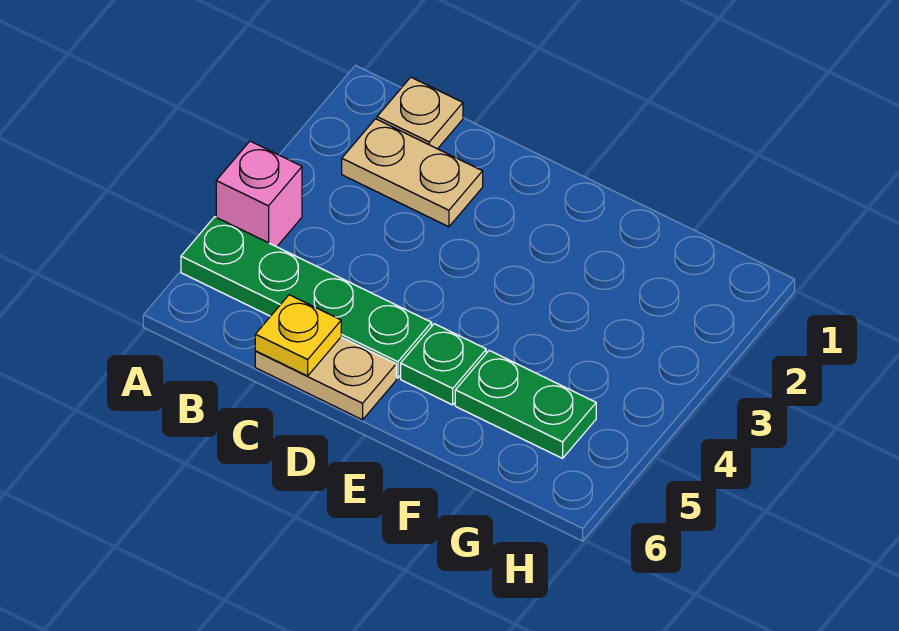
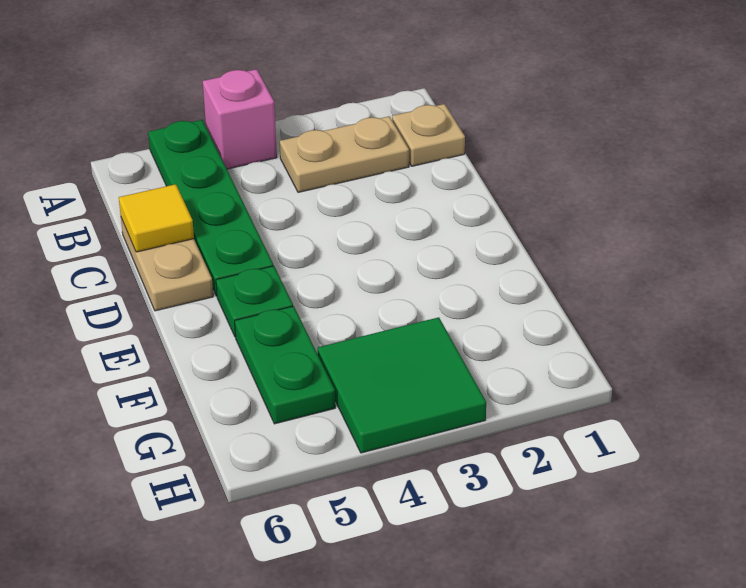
tan plate B2:C2 level 1 -> tan plate B2:B3 level 1
yellow plate C6 level 2 -> yellow tile C6 level 2
none -> green tile G3:H4 level 1

